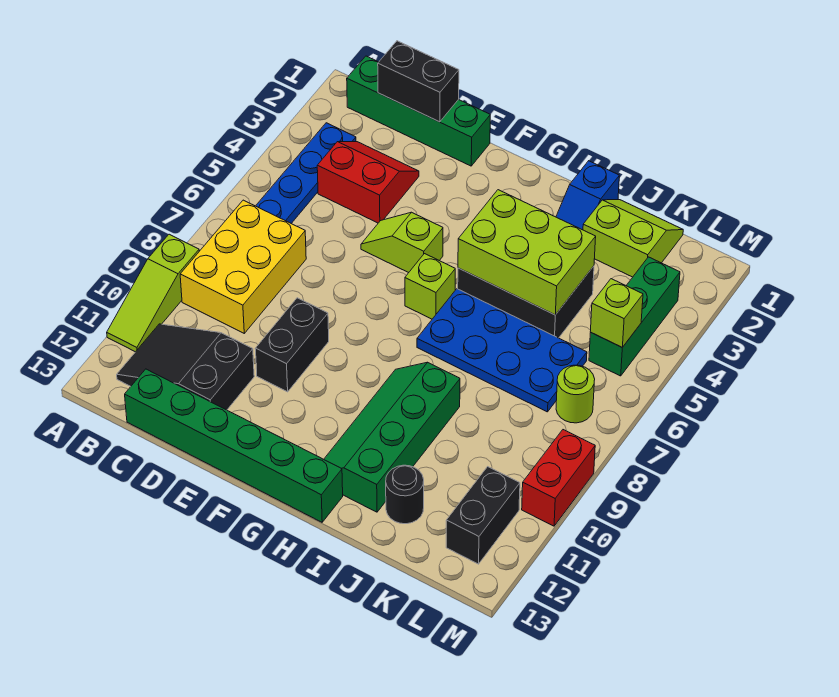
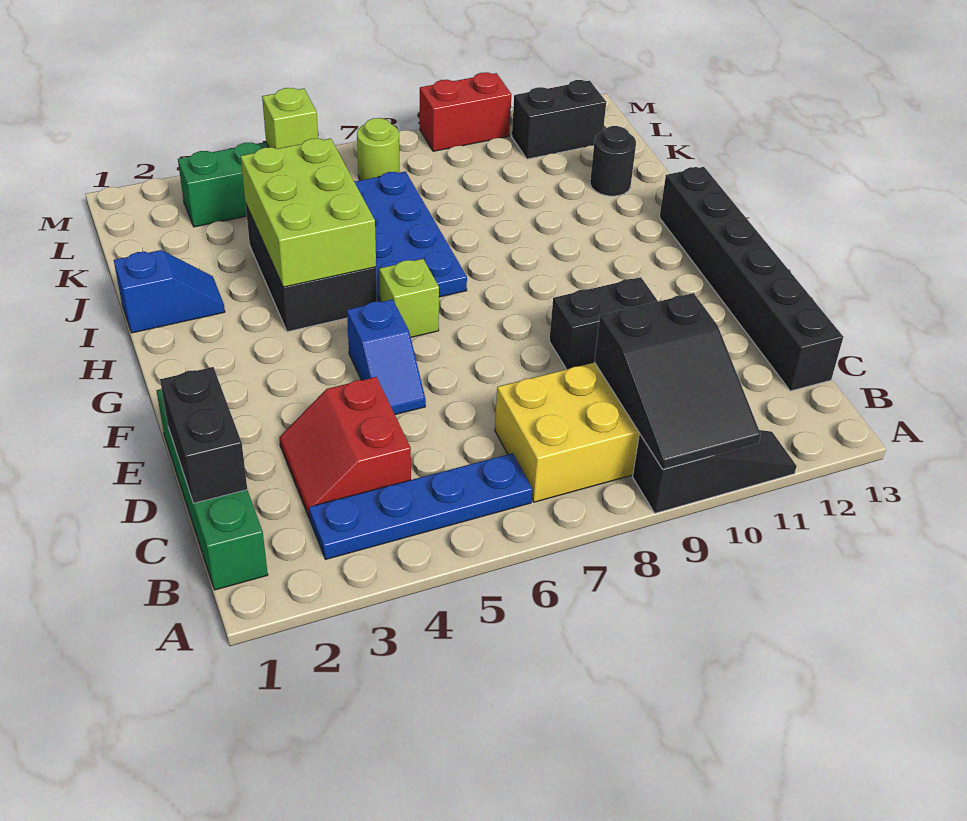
lime slope A9:A11 level 1 top 9 -> black slope A9:A11 level 1 top 9
black slope B11:D12 level 1 top D -> black slope A9:C10 level 2 top C
green brick C13:H13 level 1 -> black brick C13:H13 level 1
lime slope E5:F5 level 1 top F -> blue slope E5:F5 level 1 top F
green slope H9:I12 level 1 top I -> none
lime slope J1:K2 level 1 top 2 -> none

